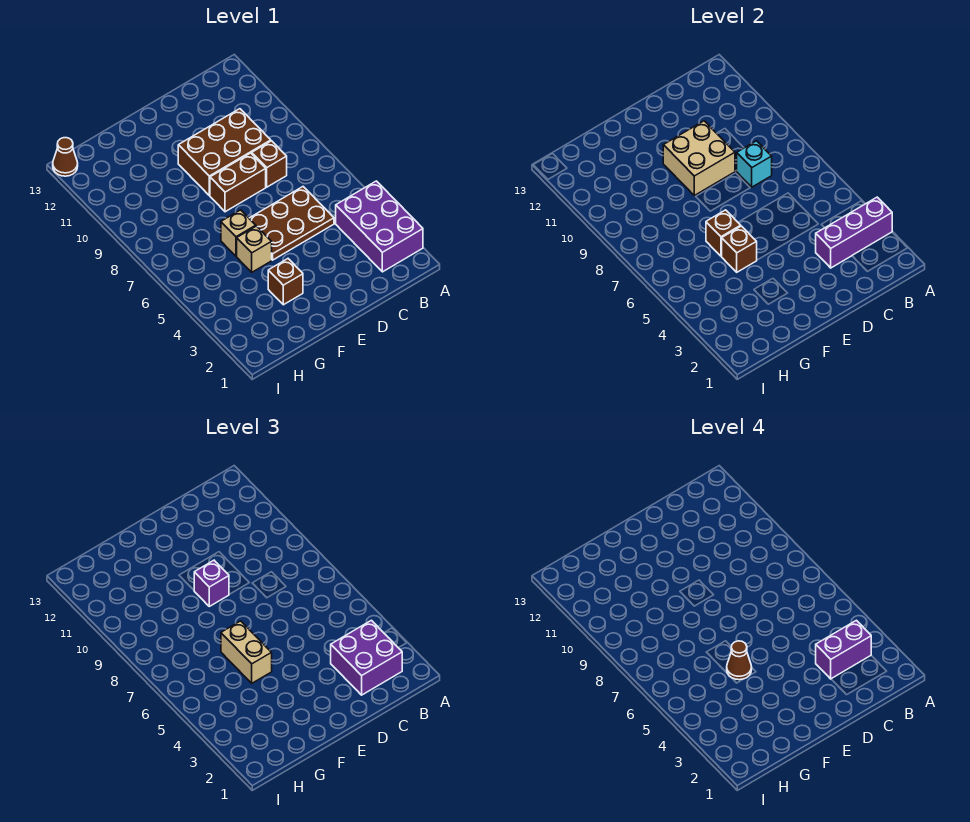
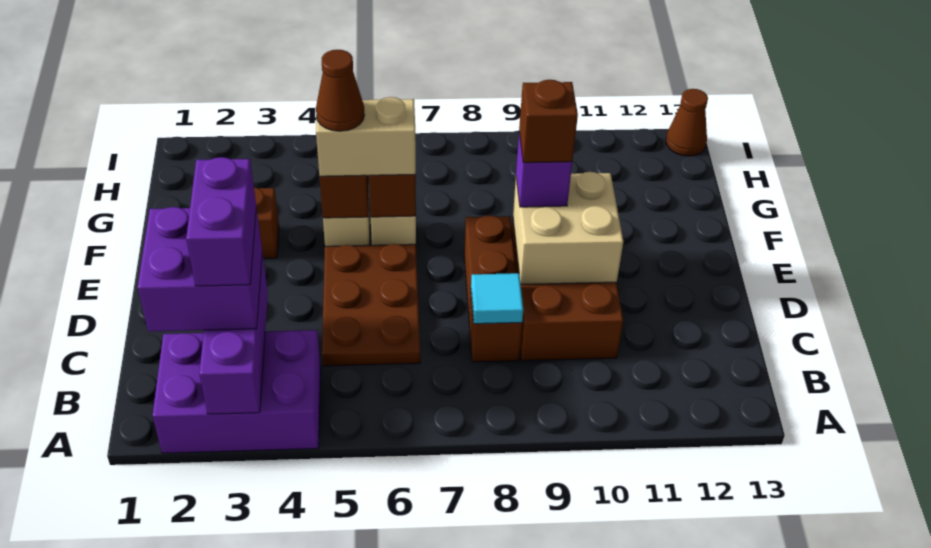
cyan brick C8 level 2 -> cyan tile C8 level 2
none -> brown brick E9 level 4

